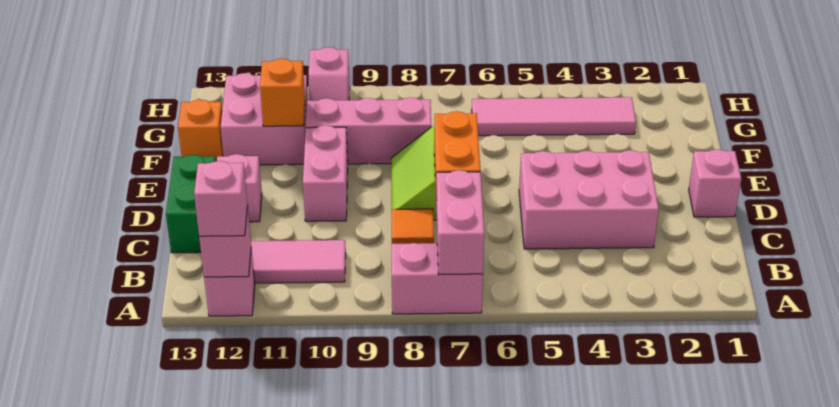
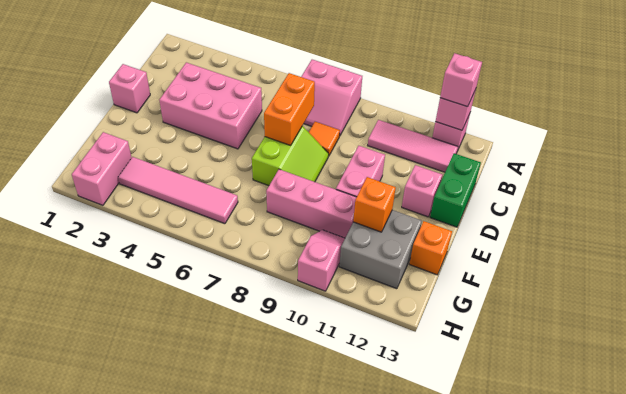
pink brick A7:B7 level 2 -> pink brick G2:H2 level 1
pink brick F11:G12 level 1 -> grey brick F11:G12 level 1

